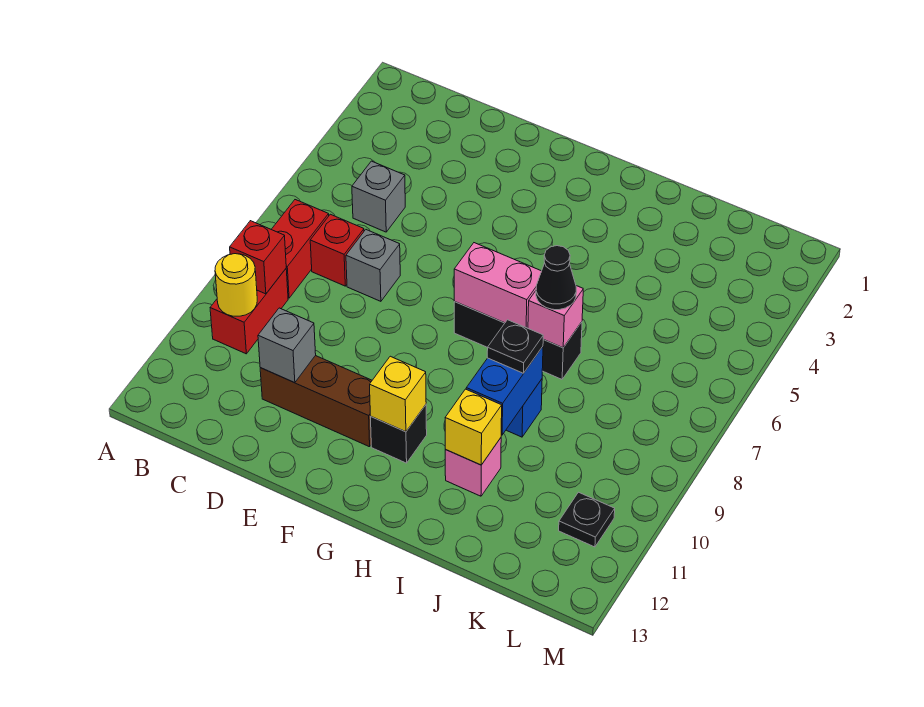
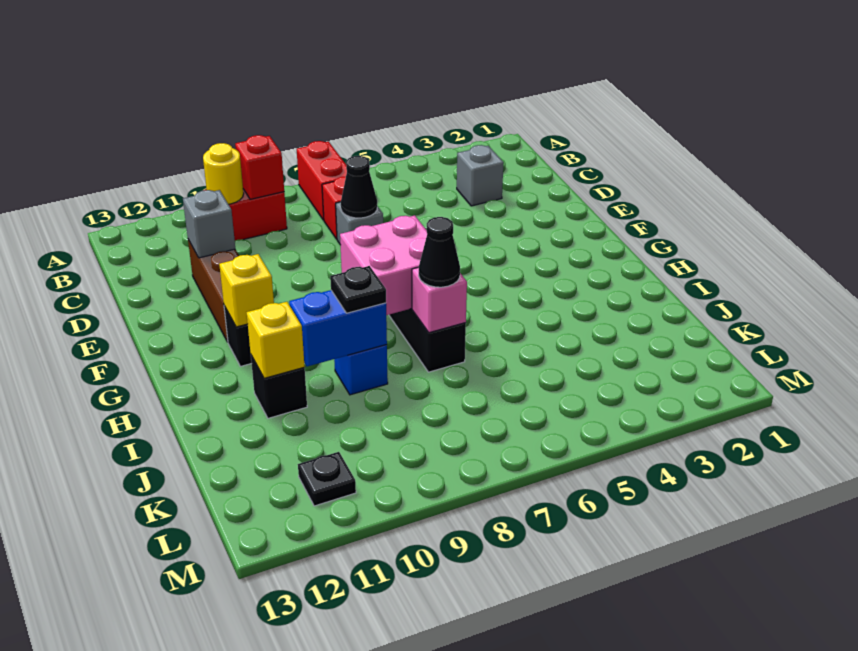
red brick B7:B8 level 1 -> red brick A7:B7 level 1
grey brick C5 level 1 -> grey brick C3 level 1
none -> black cone D7 level 2
pink brick G7:H7 level 2 -> pink brick G7:H8 level 2
pink brick I11 level 1 -> black brick I11 level 1

